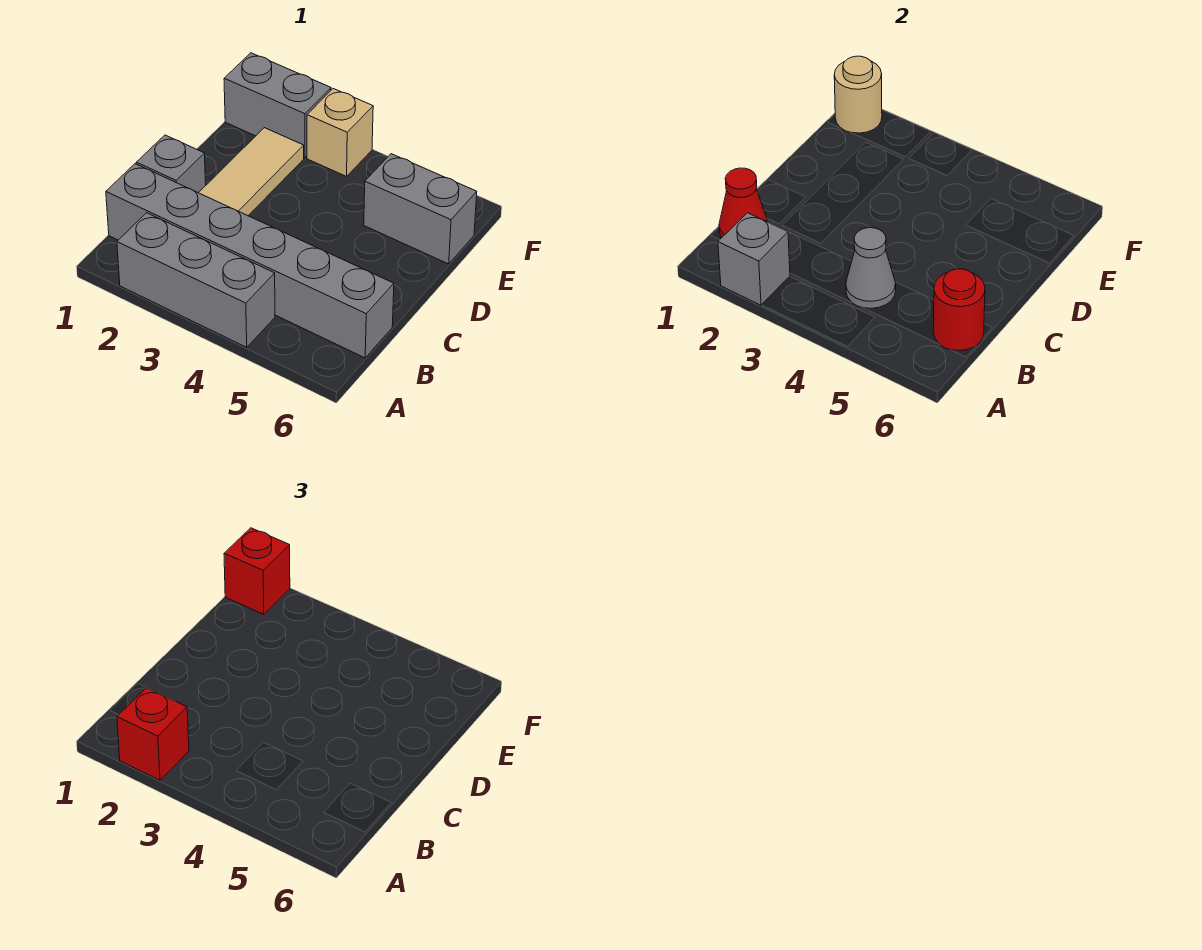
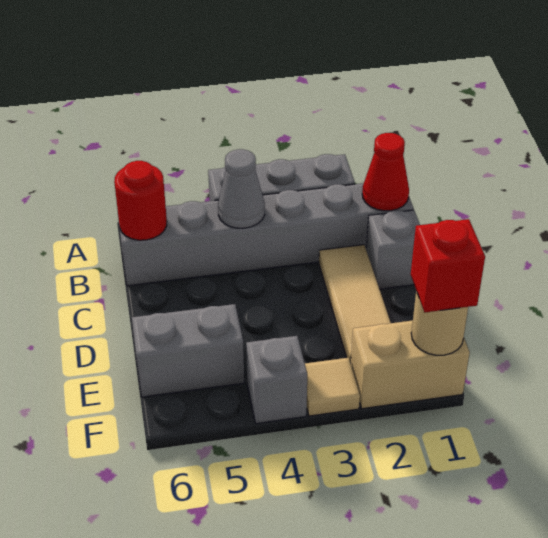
grey brick A2 level 2 -> grey brick F4 level 1
red brick A2 level 3 -> none
grey brick F1:F2 level 1 -> tan brick F1:F2 level 1
tan brick F3 level 1 -> tan tile F3 level 1

